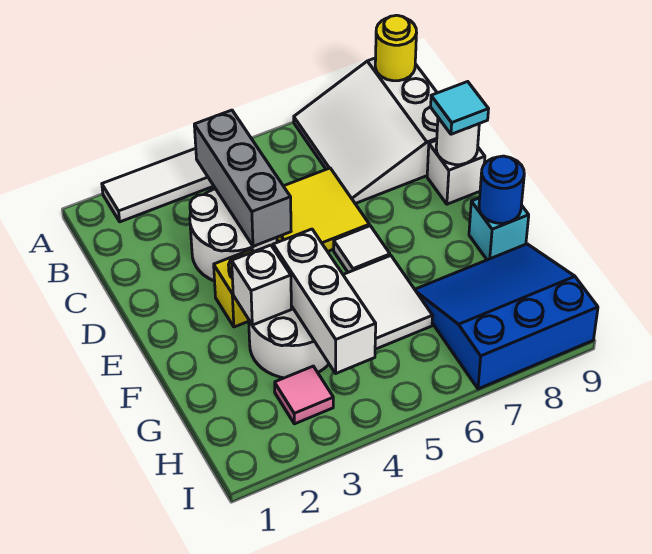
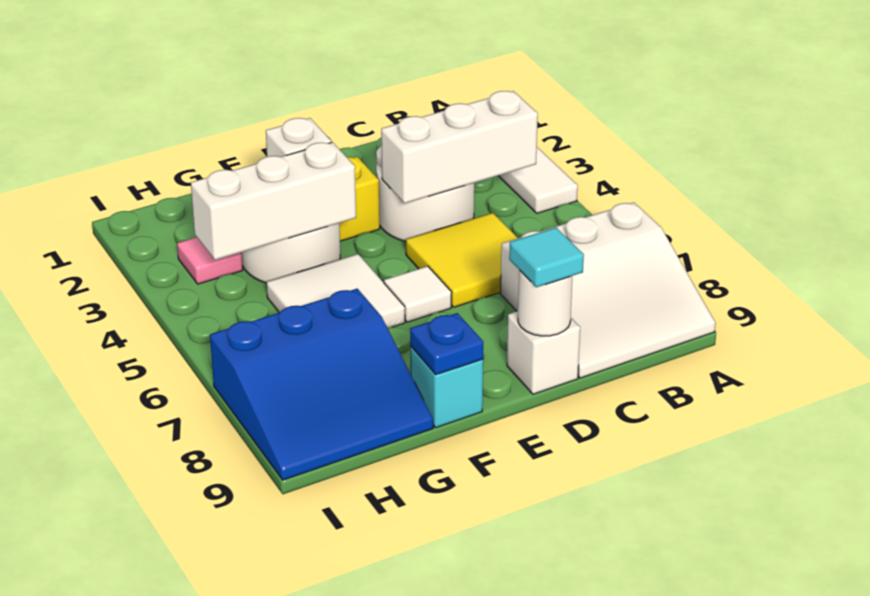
white slope A7:C9 level 1 top 9 -> white slope A7:C9 level 1 top 7
yellow round brick A9 level 2 -> none
grey brick B4:D4 level 2 -> white brick B4:D4 level 2
blue round brick F9 level 2 -> blue plate F9 level 2
blue slope G7:I9 level 1 top I -> blue slope G7:I9 level 1 top 7

